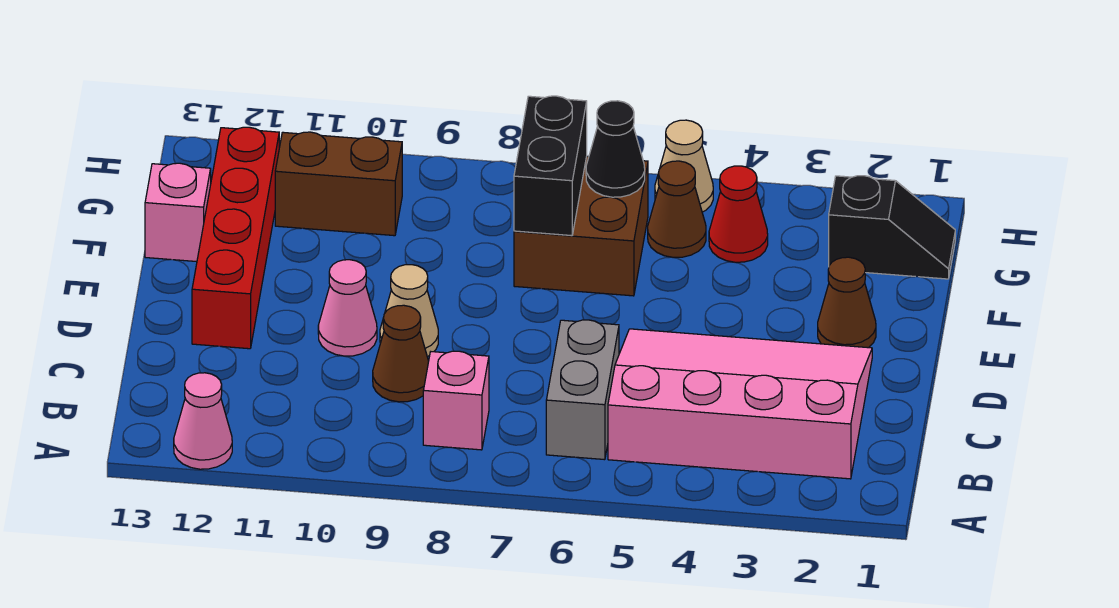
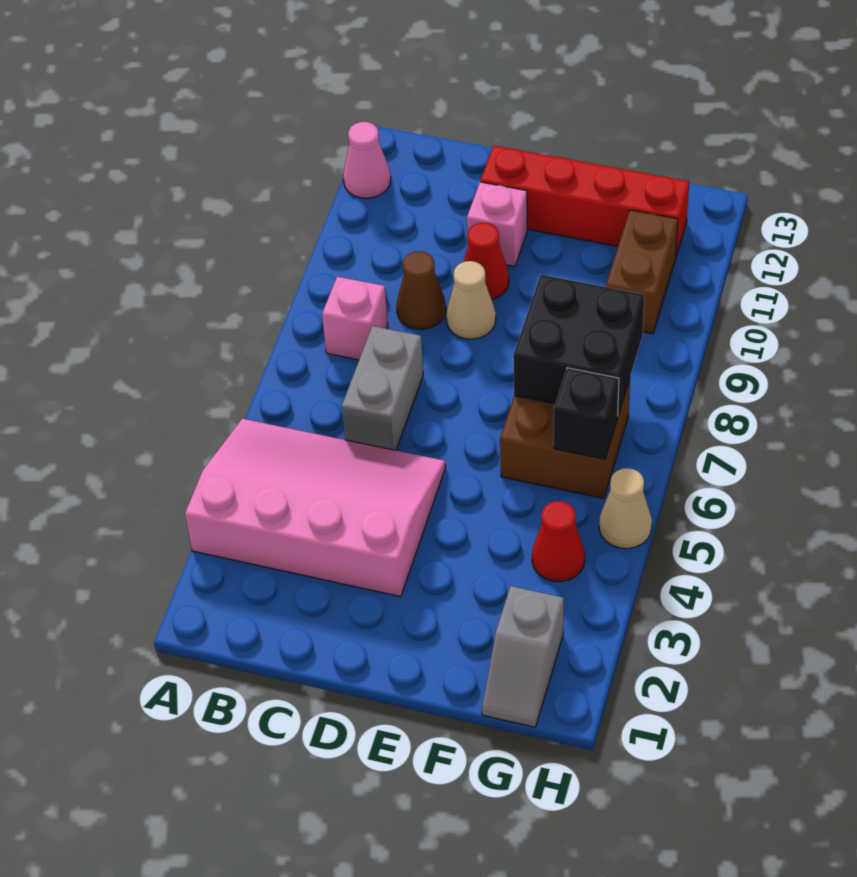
pink slope B2:D5 level 1 top B -> pink slope A3:D5 level 1 top 3
grey brick B6:C6 level 1 -> grey brick C6:C7 level 1
pink cone D10 level 1 -> red cone D10 level 1
brown cone E2 level 1 -> none
black brick F7:G7 level 2 -> black brick F7:G8 level 2
pink brick F13 level 1 -> pink brick D11 level 1
black slope G1:G2 level 1 top 2 -> grey slope G1:G2 level 1 top 2
brown cone G5 level 1 -> none
black cone G6 level 2 -> black brick G6 level 2

